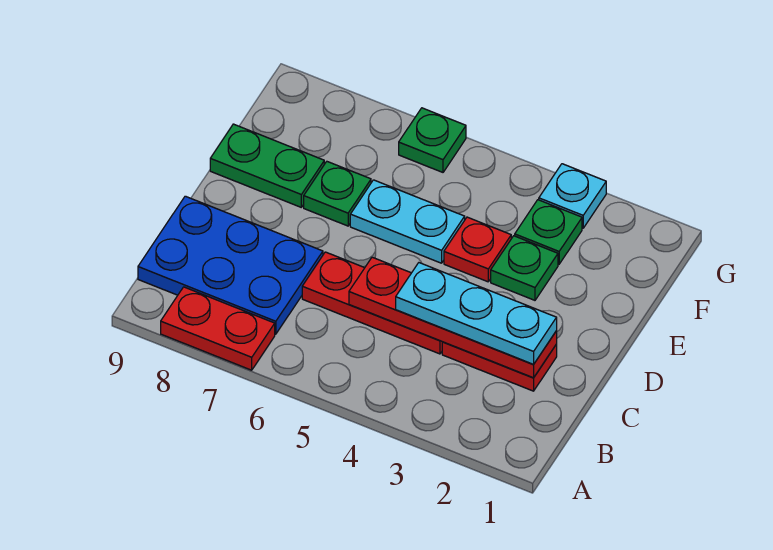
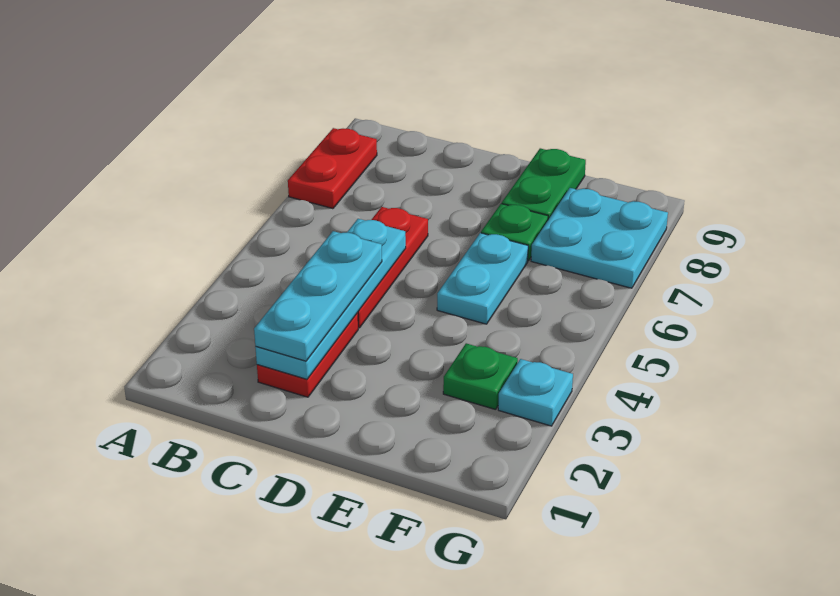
blue plate B7:C9 level 1 -> none
red plate C2:C5 level 2 -> cyan plate C2:C5 level 2
green plate E3 level 1 -> none
red plate E4 level 1 -> none
none -> cyan plate F7:G8 level 1
green plate G6 level 1 -> none

